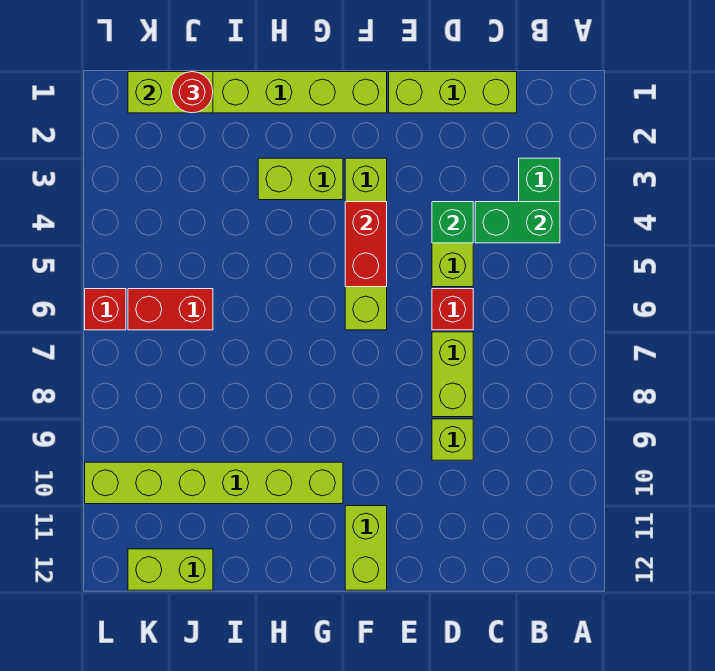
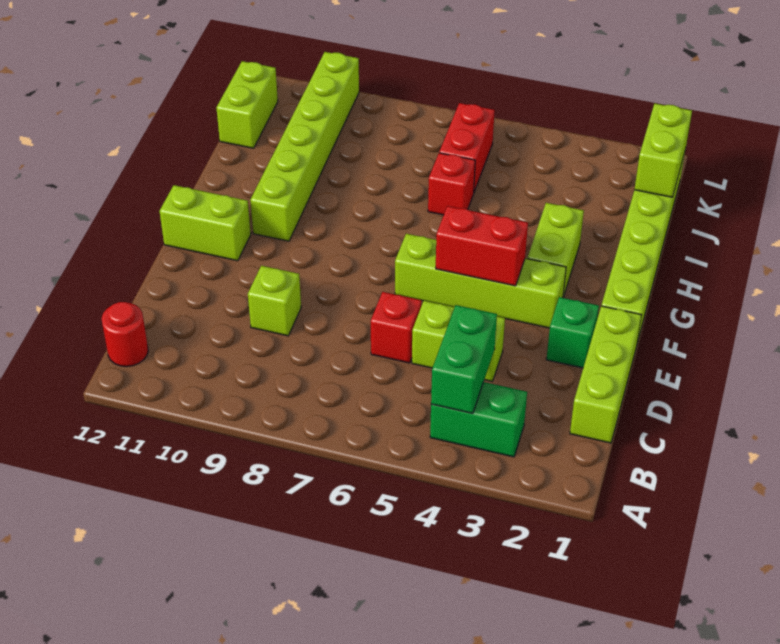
green brick D4 level 2 -> green brick E2 level 1
lime brick D7:D8 level 1 -> none
red round brick J1 level 3 -> red round brick B12 level 1
red brick L6 level 1 -> red brick I6 level 1

